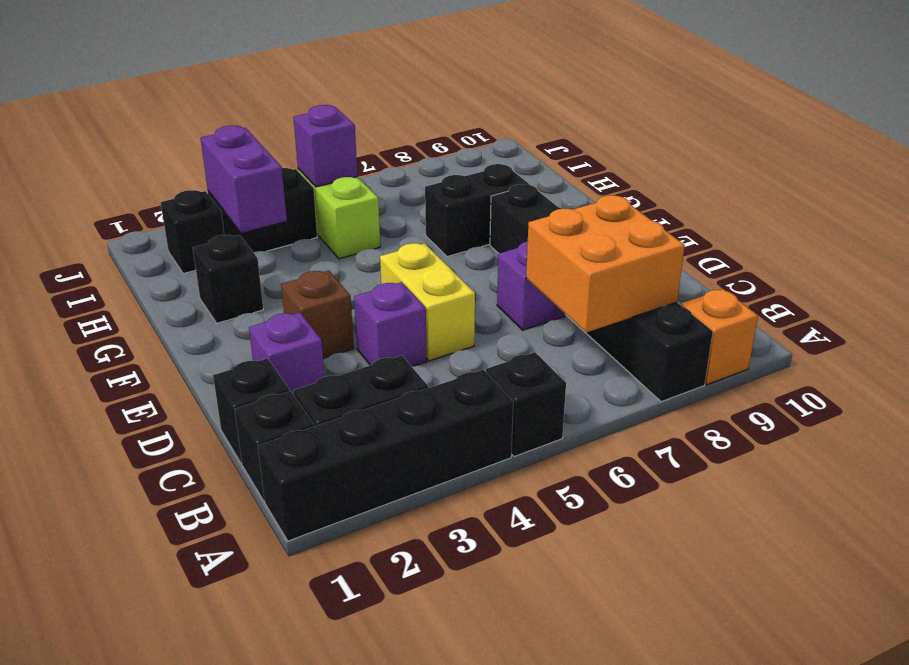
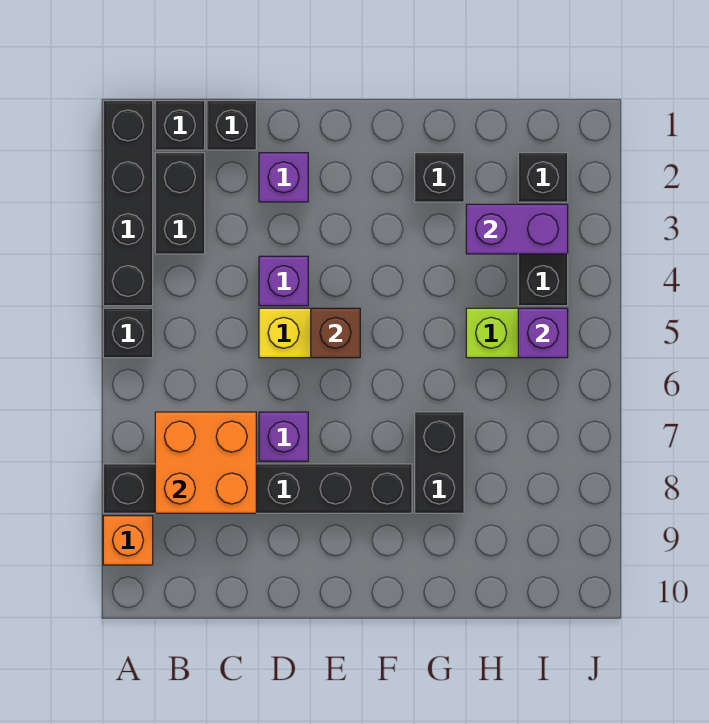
brown brick E3 level 1 -> brown brick E5 level 2

